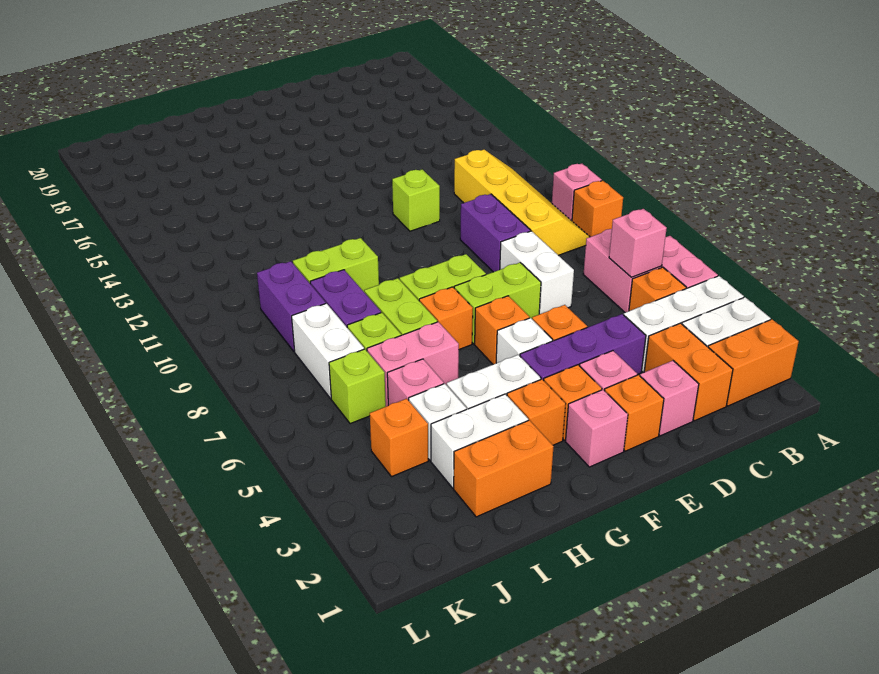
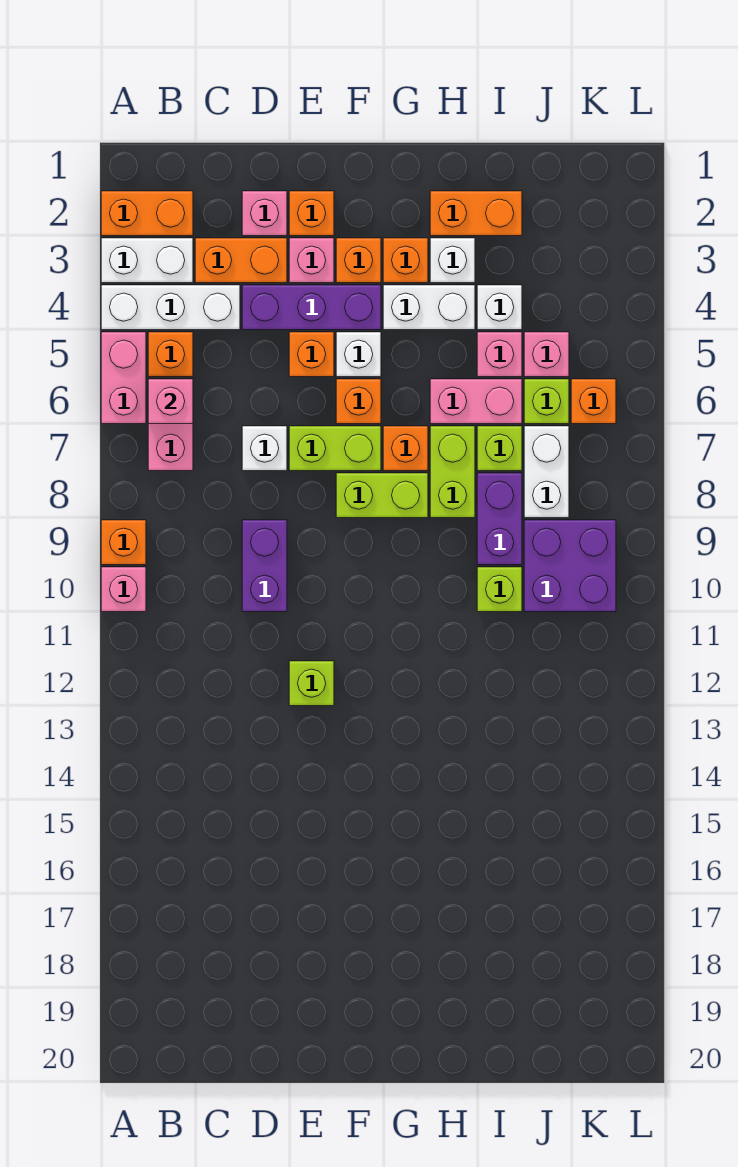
yellow slope B9:C12 level 1 top C -> none
orange brick C2:C3 level 1 -> orange brick C3:D3 level 1
white brick D7:D8 level 1 -> white brick D7 level 1
pink brick F2 level 1 -> pink brick J5 level 1
white brick H3:I3 level 1 -> white brick H3 level 1
lime brick H10:I10 level 1 -> lime brick I10 level 1
orange brick J4 level 1 -> orange brick K6 level 1
purple brick J9:J10 level 1 -> purple brick J9:K10 level 1

